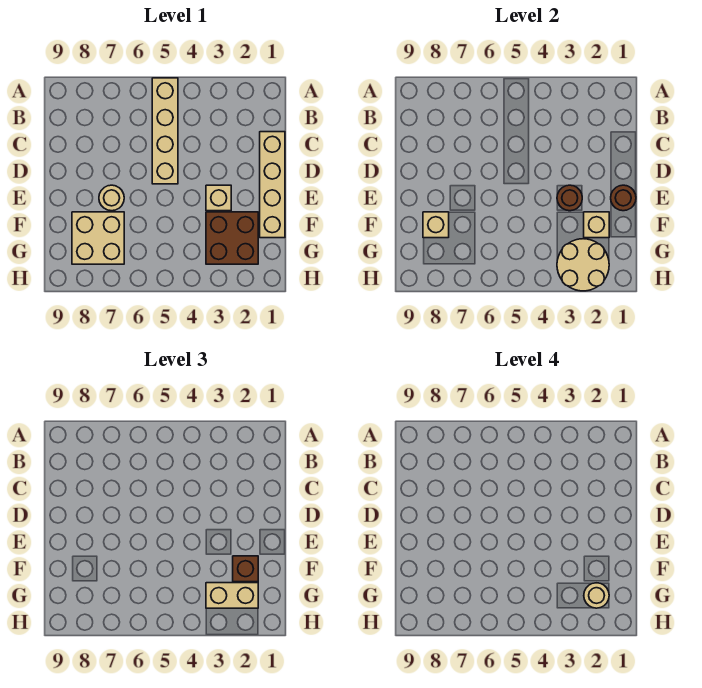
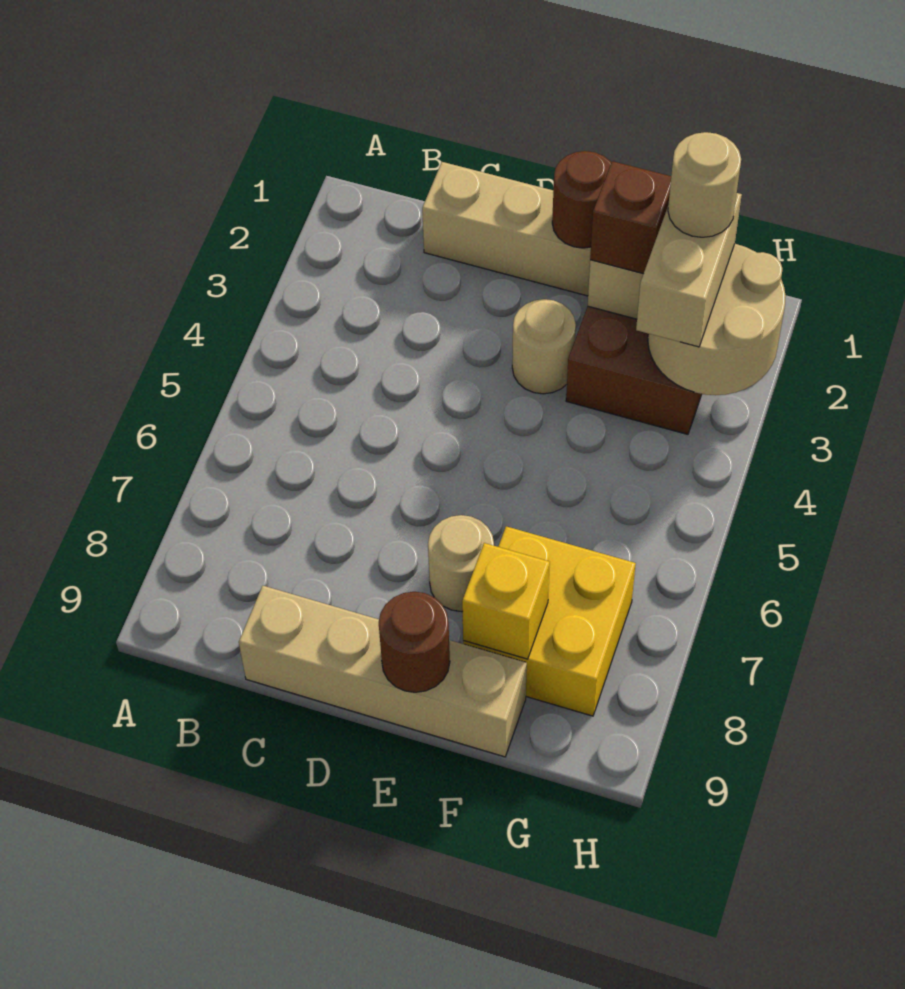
tan brick A5:D5 level 1 -> tan brick C9:F9 level 1
tan brick E3 level 1 -> tan round brick E3 level 1
brown round brick E3 level 2 -> brown round brick E9 level 2
tan brick F7:G8 level 1 -> yellow brick F7:G8 level 1
tan brick F8 level 2 -> yellow brick F8 level 2

